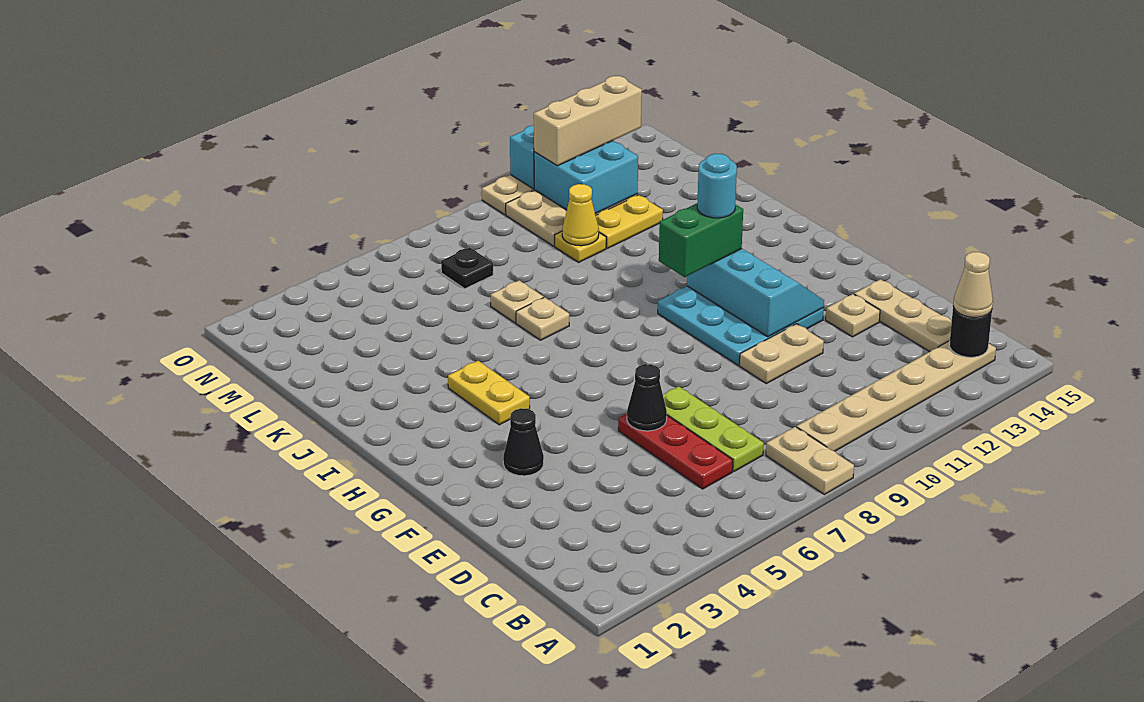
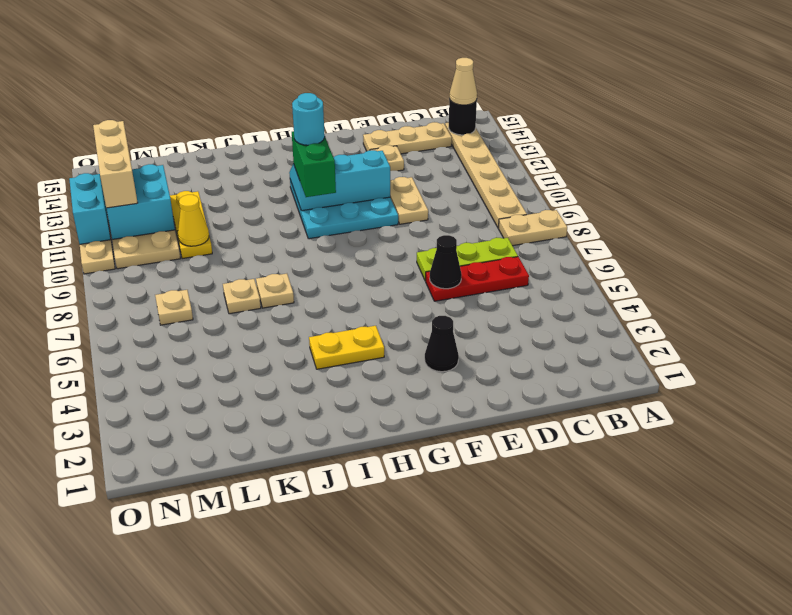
black plate M7 level 1 -> tan plate M7 level 1

